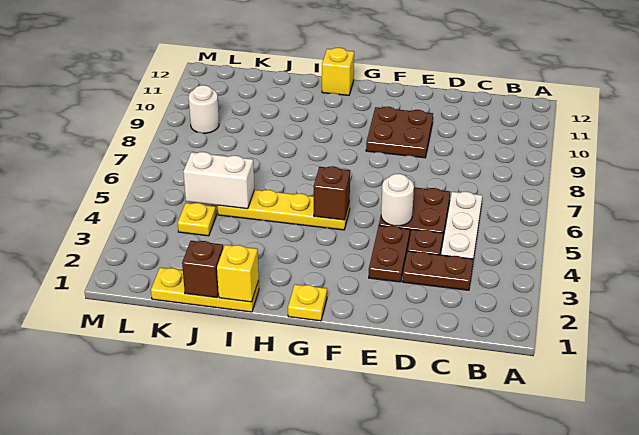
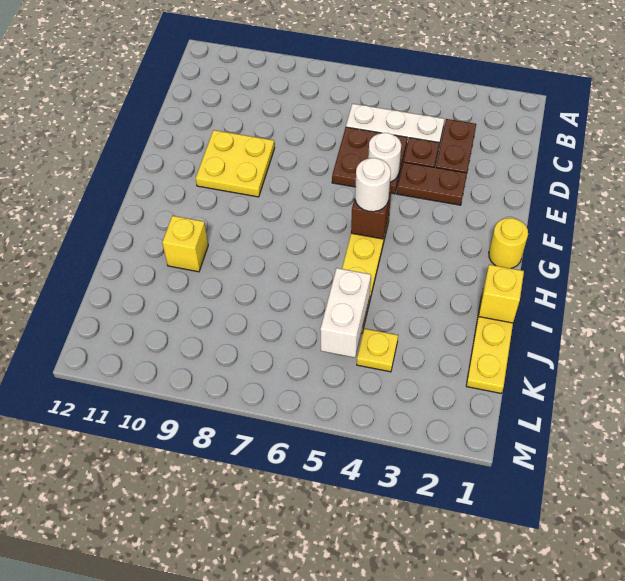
brown plate E9:F10 level 1 -> yellow plate E9:F10 level 1
yellow plate G1 level 1 -> yellow round brick G1 level 1
yellow brick H12 level 1 -> yellow brick I10 level 1
brown brick J1 level 2 -> none
white round brick L9 level 1 -> white round brick G5 level 3

